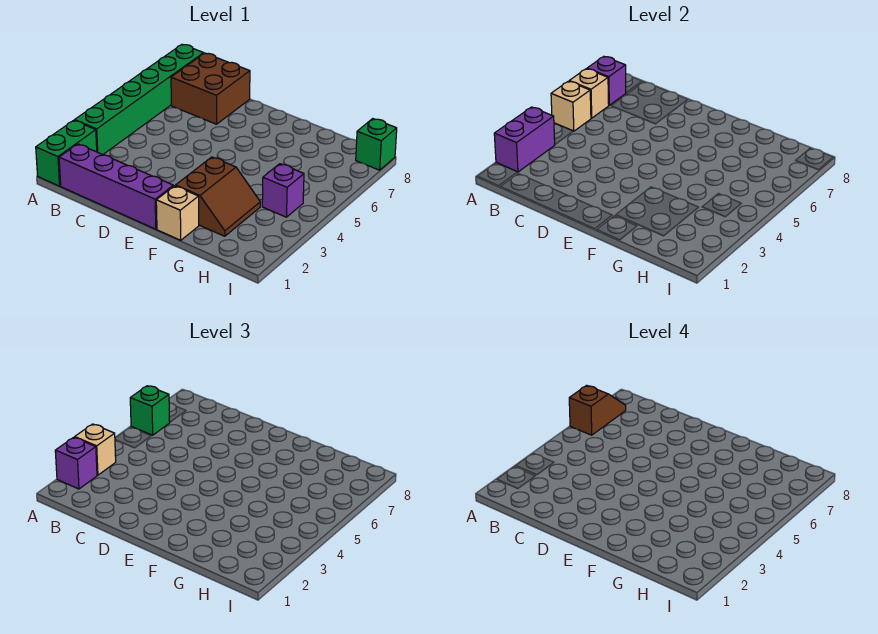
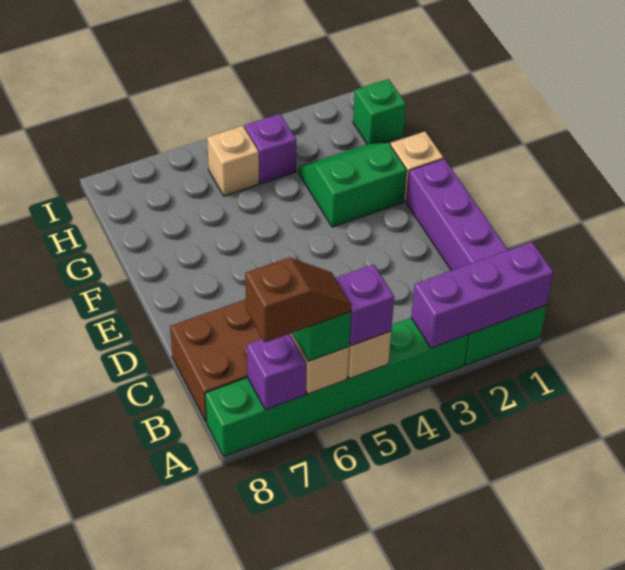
purple brick A2:A3 level 2 -> purple brick A1:A3 level 2
purple brick A2 level 3 -> purple brick A5 level 3
tan brick A3 level 3 -> tan brick H5 level 1
brown slope A6:A7 level 4 top 6 -> brown slope A6:A7 level 4 top 7
brown slope F2:G3 level 1 top F -> green slope F2:G3 level 1 top F
green brick I8 level 1 -> green brick H1 level 1

